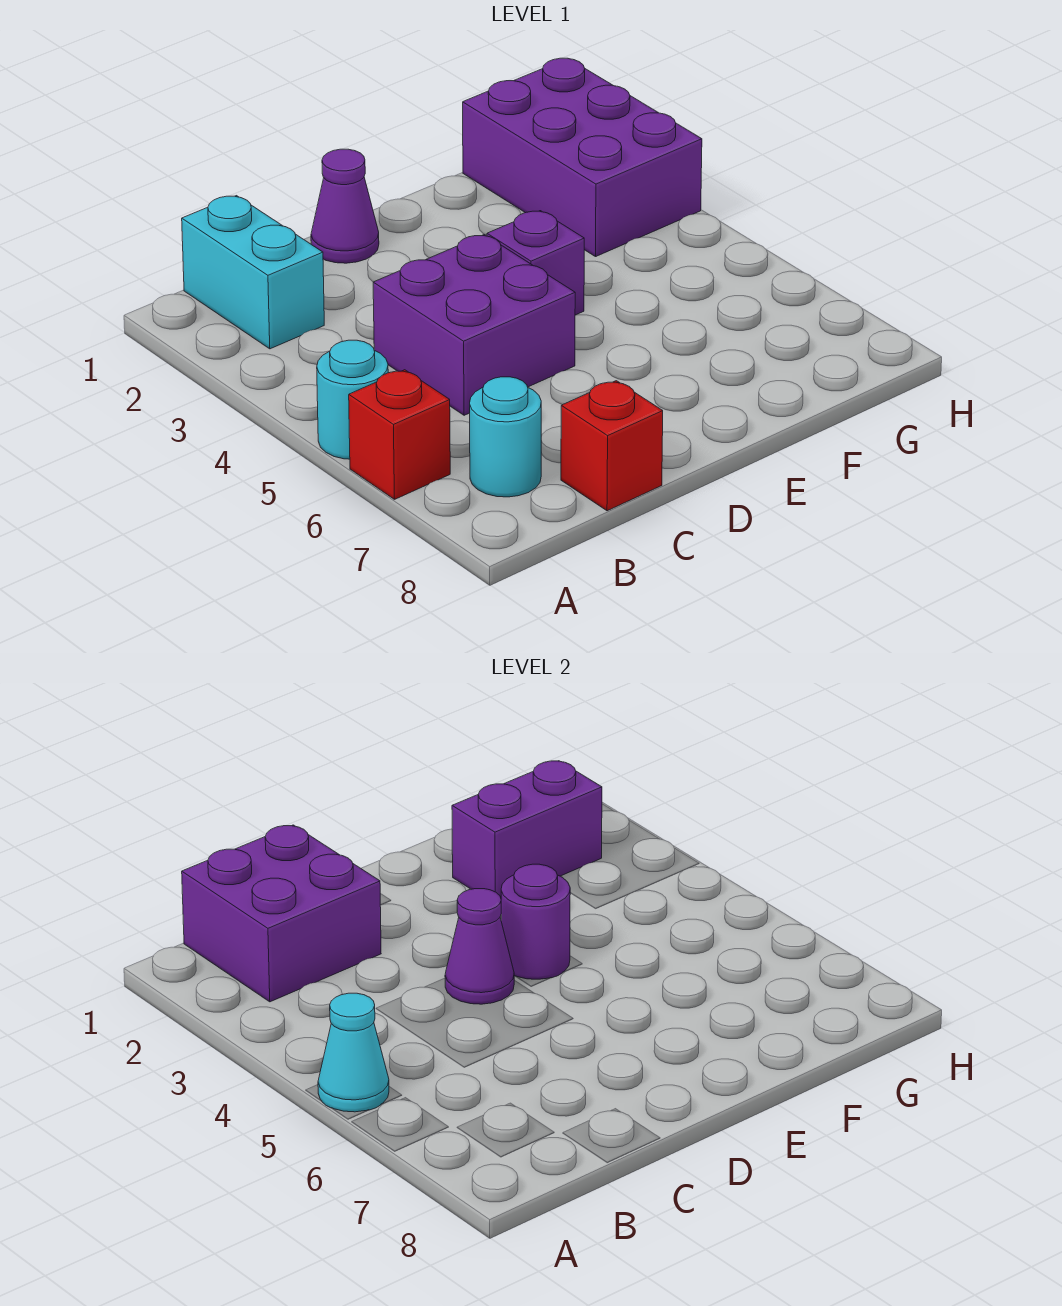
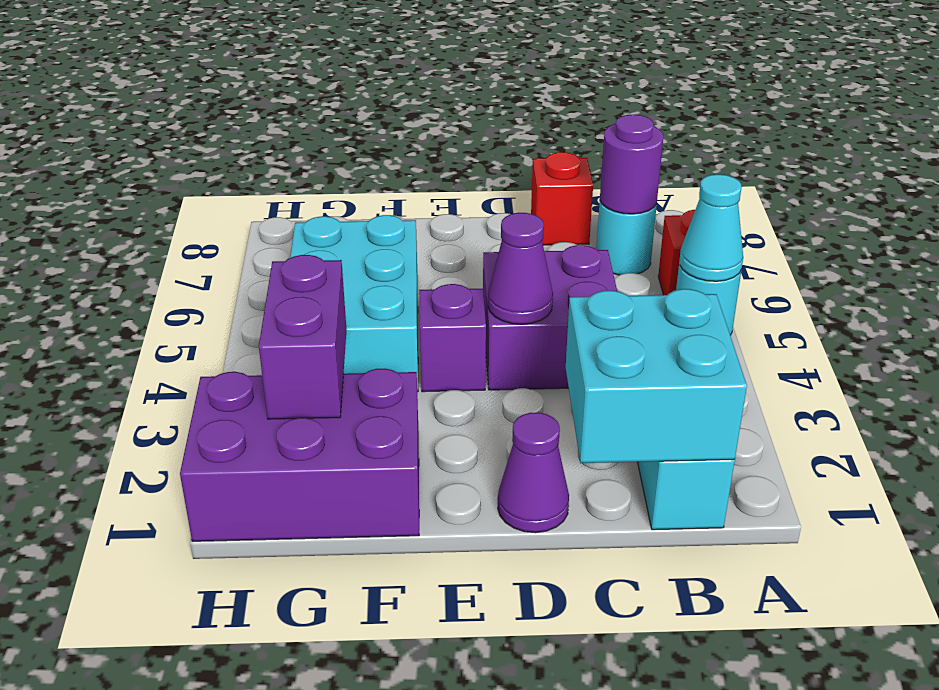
purple brick B1:C2 level 2 -> cyan brick B1:C2 level 2
purple round brick E4 level 2 -> purple round brick B7 level 2
purple brick F2:G2 level 2 -> purple brick G2:G3 level 2
none -> cyan brick F4:G6 level 1
purple brick G1:H3 level 1 -> purple brick F1:H2 level 1

